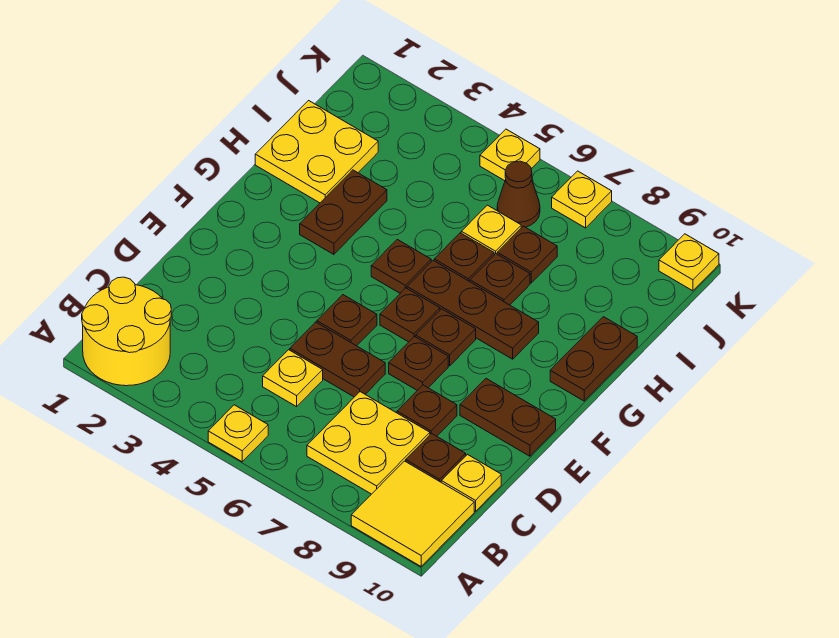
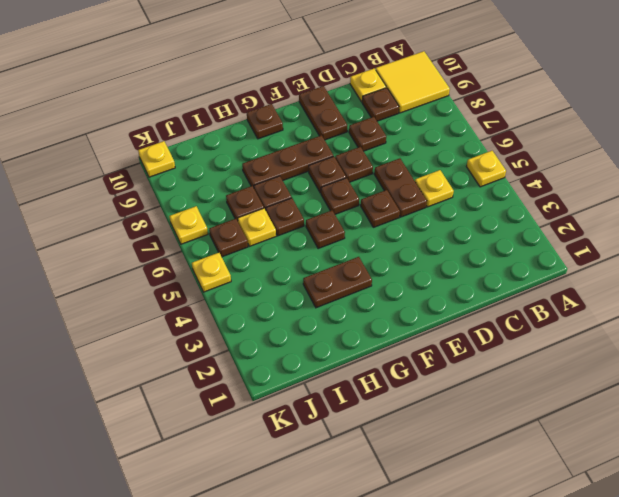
yellow round brick A1:B2 level 1 -> none
yellow plate B7:C8 level 1 -> none
brown plate G6:G8 level 1 -> brown plate F8:H8 level 1
brown plate G10:H10 level 1 -> brown plate G10 level 1
yellow plate H1:I2 level 1 -> none
brown cone J6 level 1 -> brown plate J6 level 1

